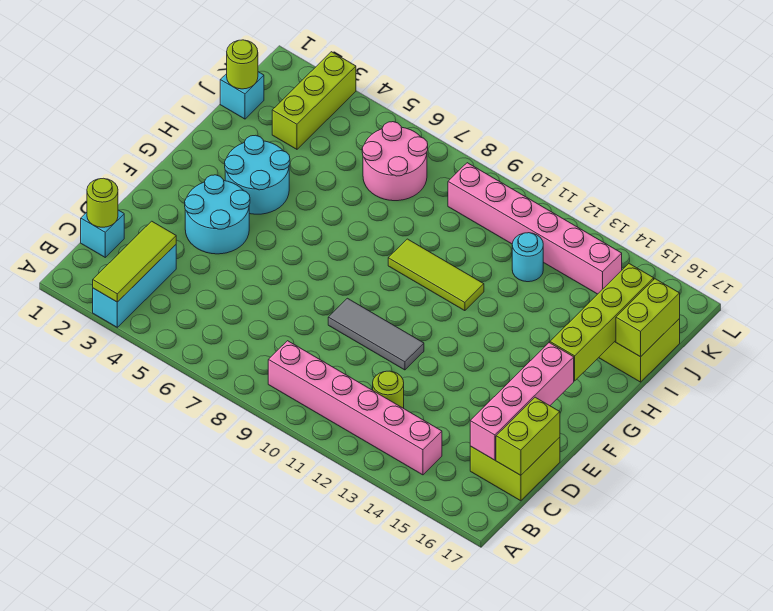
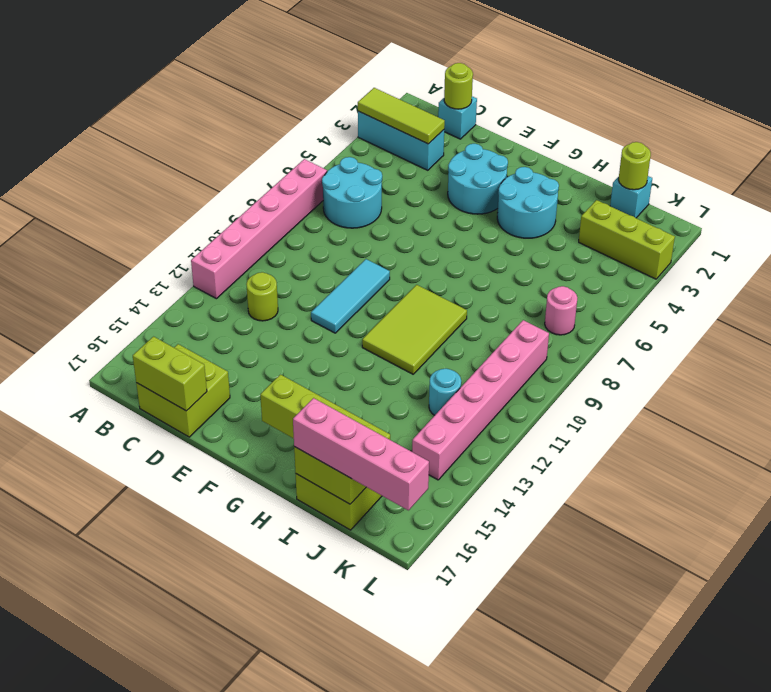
none -> cyan round brick B6:C7 level 1
pink brick B9:B14 level 1 -> pink brick A7:A12 level 1
pink brick C16:F16 level 2 -> pink brick I17:L17 level 3
grey tile E9:E11 level 1 -> cyan tile E9:E11 level 1
lime tile H9:H11 level 1 -> lime tile G9:H11 level 1
pink round brick J6:K7 level 1 -> pink round brick K7 level 1

